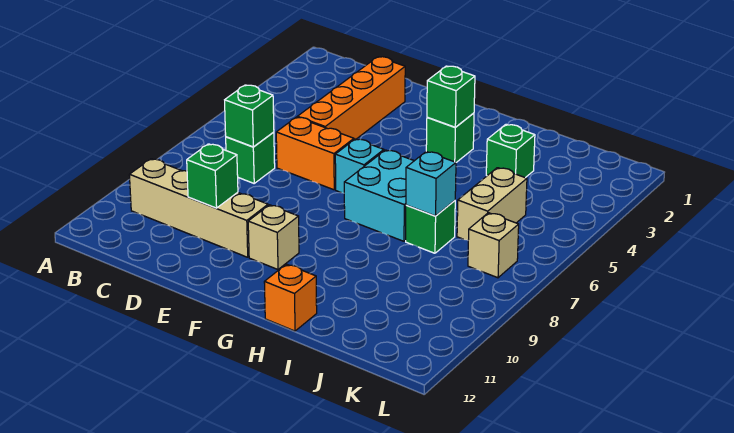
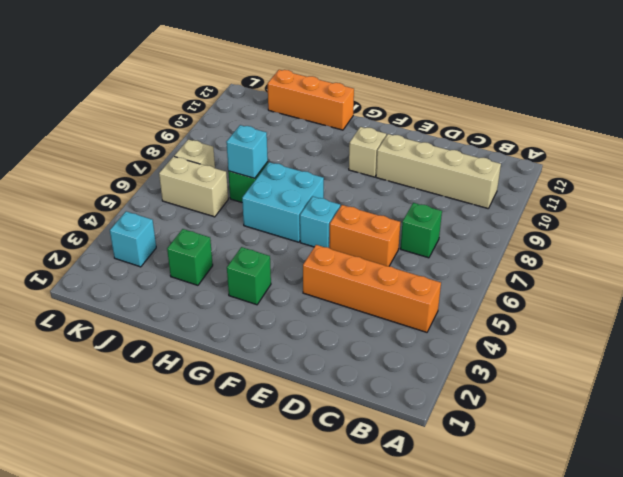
green brick C7 level 2 -> none
orange brick D2:D5 level 1 -> orange brick B4:E4 level 1
green brick D10 level 2 -> none
green brick G3 level 2 -> none
orange brick H12 level 1 -> orange brick H12:J12 level 1
tan brick J5:J6 level 1 -> tan brick J6:K6 level 1
none -> cyan brick K3 level 1

